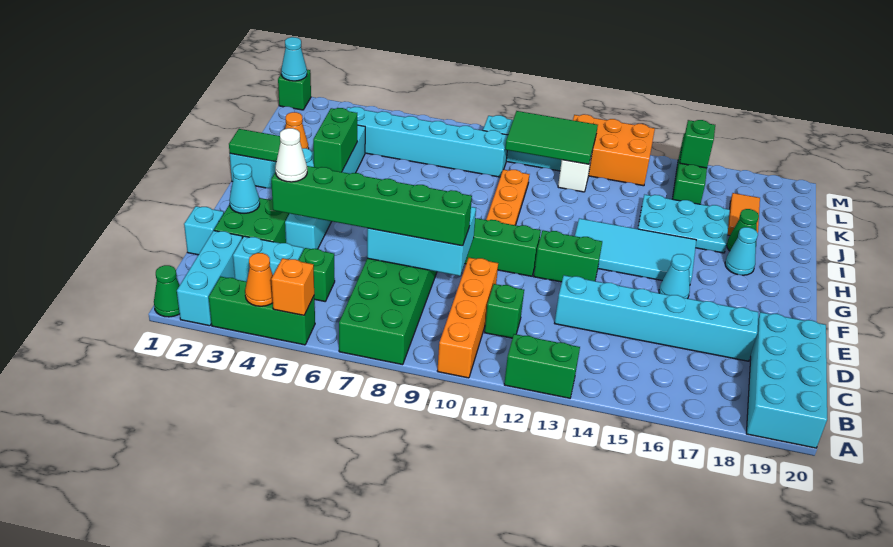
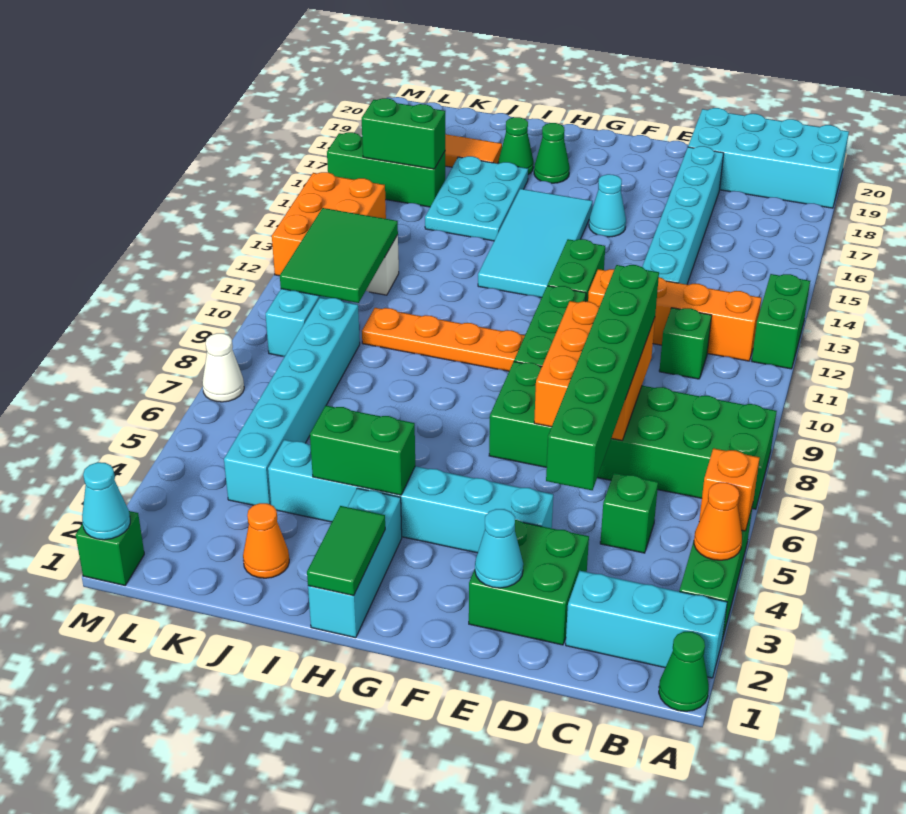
orange brick A10:D10 level 1 -> orange brick B12:E12 level 1
cyan brick C3:C4 level 1 -> none
cyan brick D1 level 1 -> none
white cone D4 level 4 -> white cone M7 level 1
cyan brick D7:E9 level 2 -> orange brick D7:E9 level 2
cyan cone H18 level 1 -> green cone H18 level 1
green brick L16 level 2 -> green brick K16:L16 level 2

